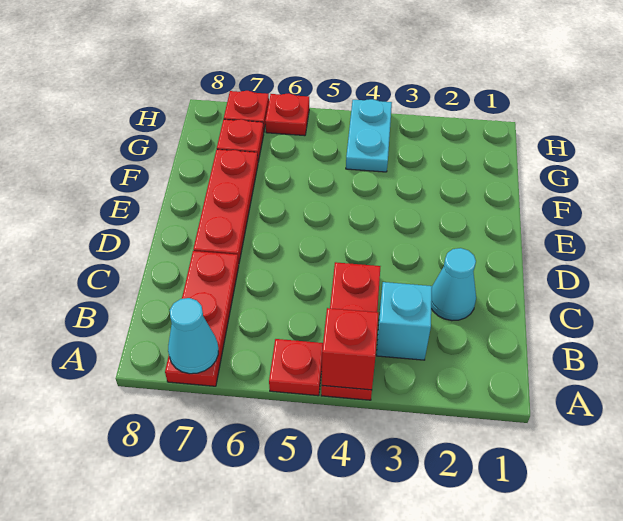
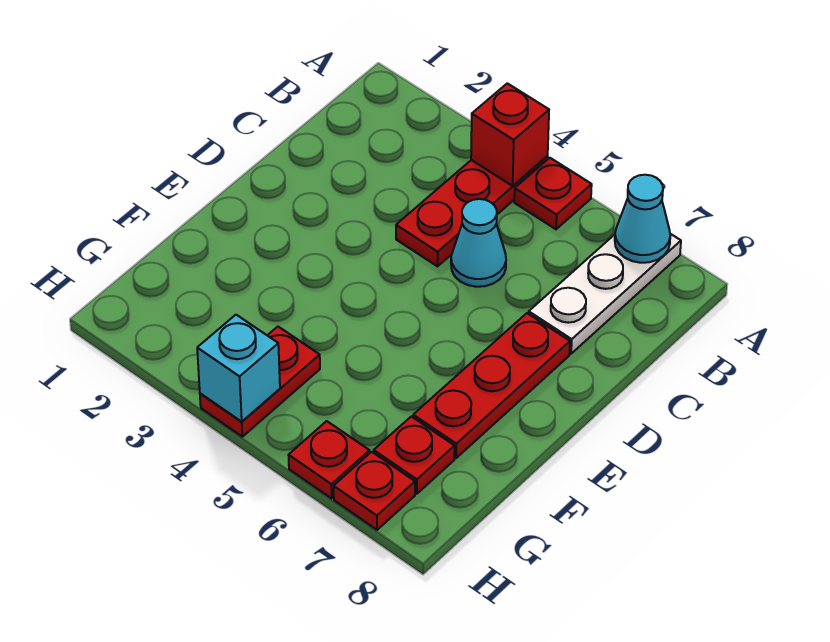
red plate A7:C7 level 1 -> white plate A7:C7 level 1
cyan brick B3 level 1 -> cyan brick H4 level 2
cyan cone C2 level 1 -> cyan cone C5 level 1
cyan plate G4:H4 level 1 -> red plate G4:H4 level 1

